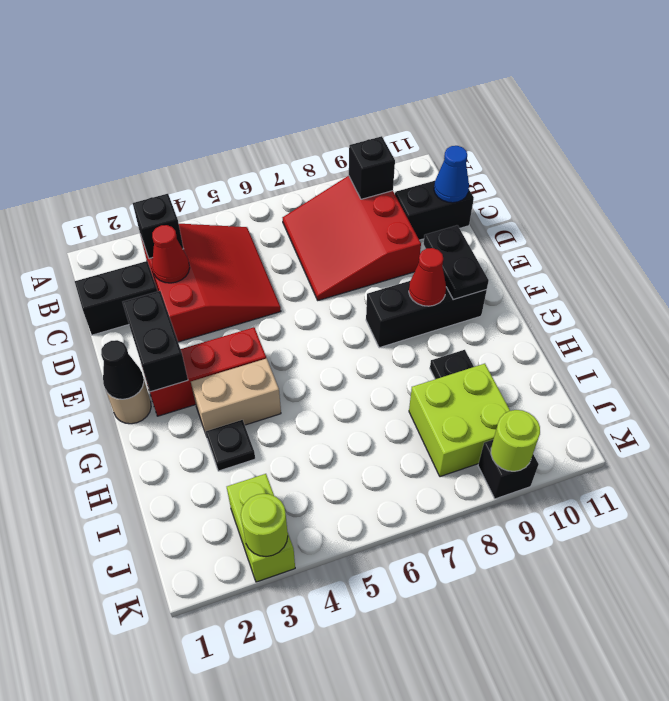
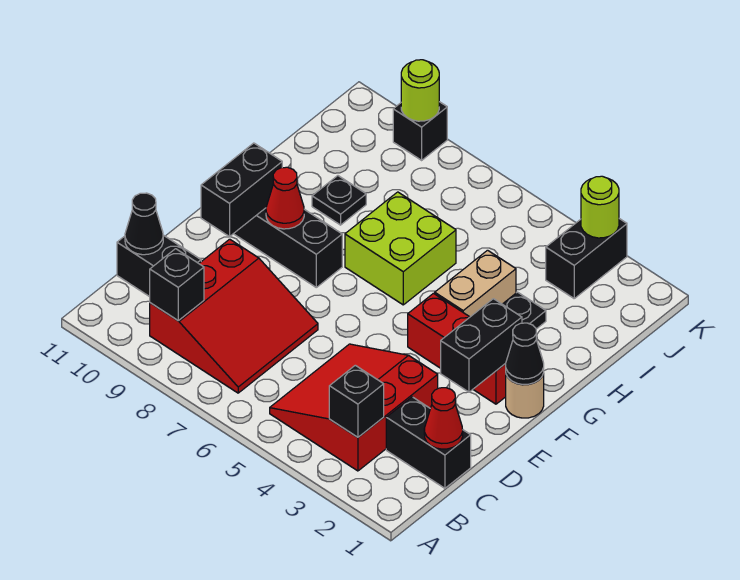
red cone C3 level 2 -> red cone C1 level 2
blue cone C11 level 2 -> black cone C11 level 2
black plate E10:F10 level 2 -> black brick E10:F10 level 2
tan brick G3:G4 level 1 -> tan brick G4:H4 level 1
lime brick I8:J9 level 1 -> lime brick G6:H7 level 1
lime brick J3:K3 level 1 -> black brick J3:K3 level 1

